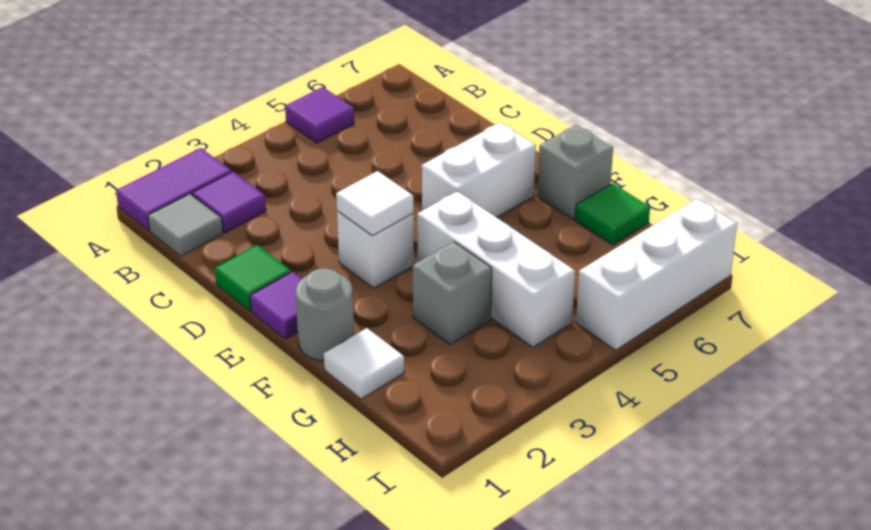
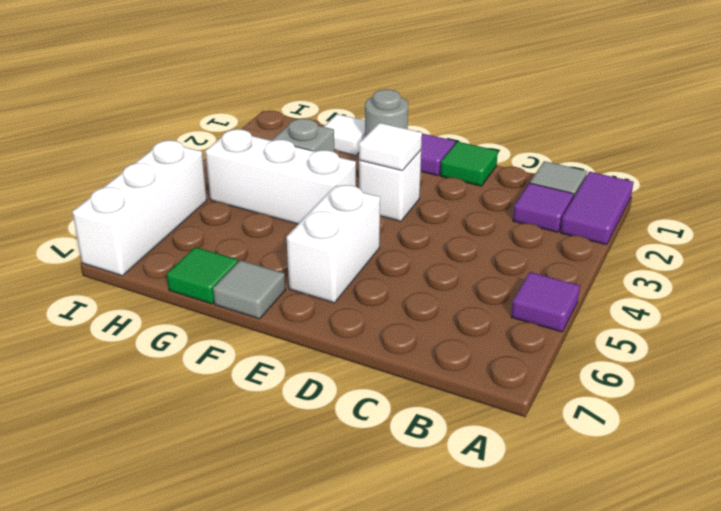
grey brick F7 level 1 -> grey tile F7 level 1

